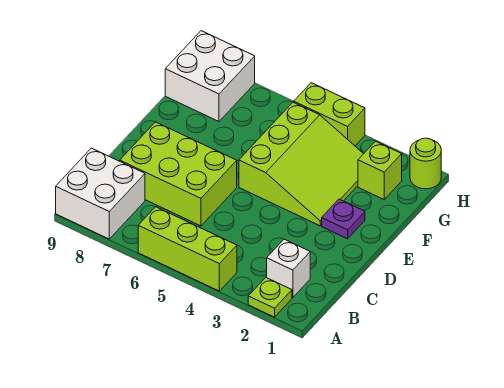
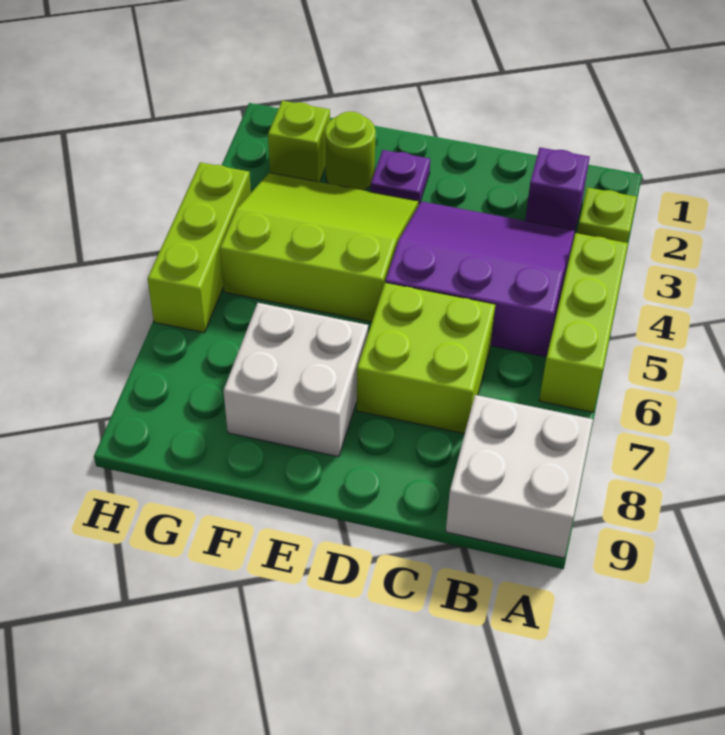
white brick B2 level 1 -> purple brick B2 level 1
none -> purple slope B3:D5 level 1 top 5
lime brick C6:D8 level 1 -> lime brick C6:D7 level 1
white brick G8:H9 level 1 -> white brick E7:F8 level 1
lime round brick H1 level 1 -> lime round brick F2 level 1
lime brick H4:H5 level 1 -> lime brick H4:H6 level 1

